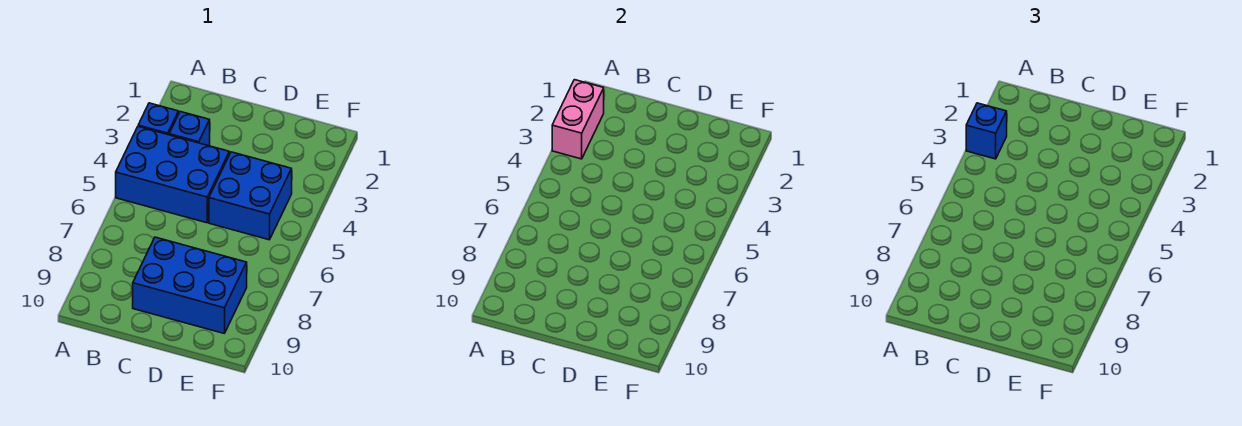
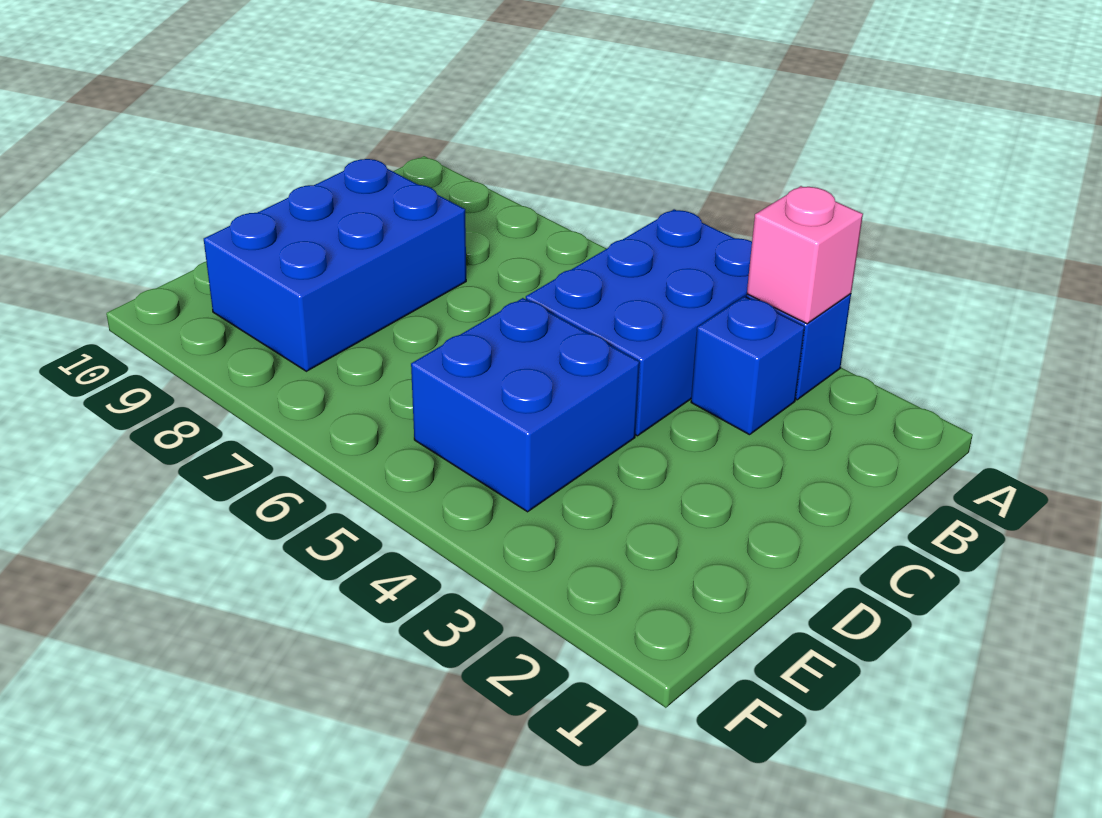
pink brick A2:A3 level 2 -> pink brick A3 level 2
blue brick A3 level 3 -> none

